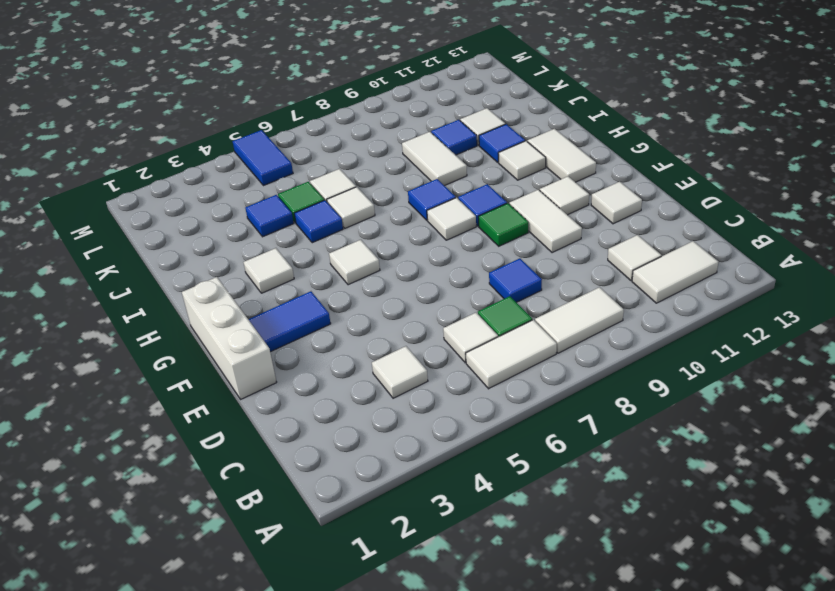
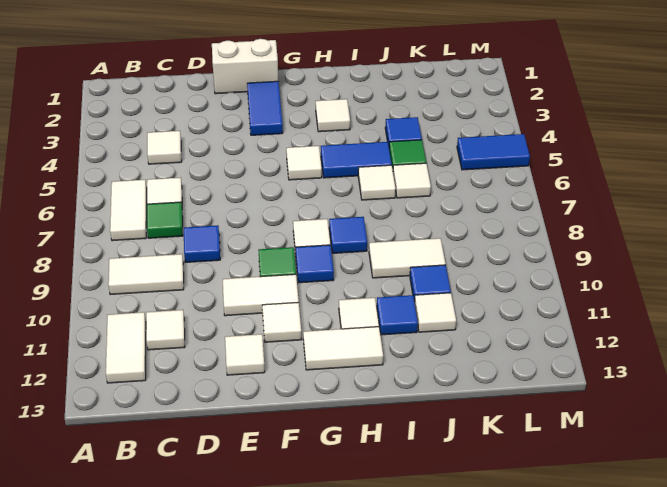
white tile B8:B9 level 1 -> white tile B9:C9 level 1
white brick E1:G1 level 1 -> white brick E1:F1 level 1
blue tile I5 level 1 -> blue tile H5:I5 level 1

